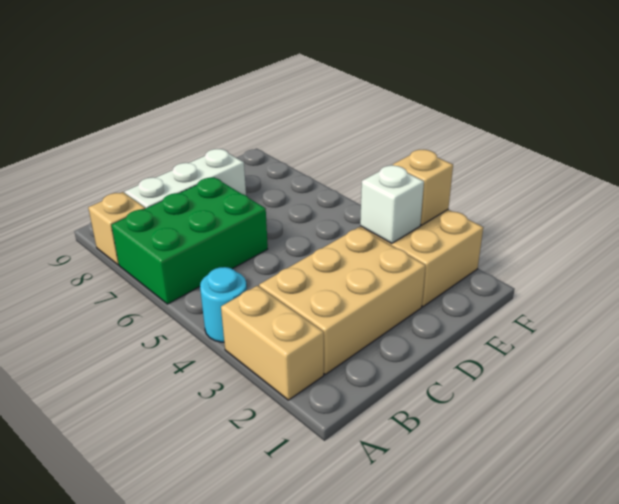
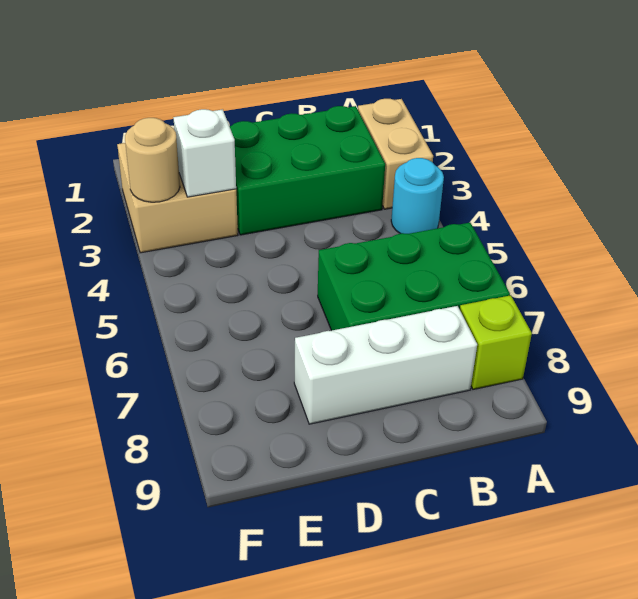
tan brick A8 level 1 -> lime brick A8 level 1
tan brick B2:D3 level 1 -> green brick B2:D3 level 1
tan brick F3 level 2 -> tan round brick F3 level 2

